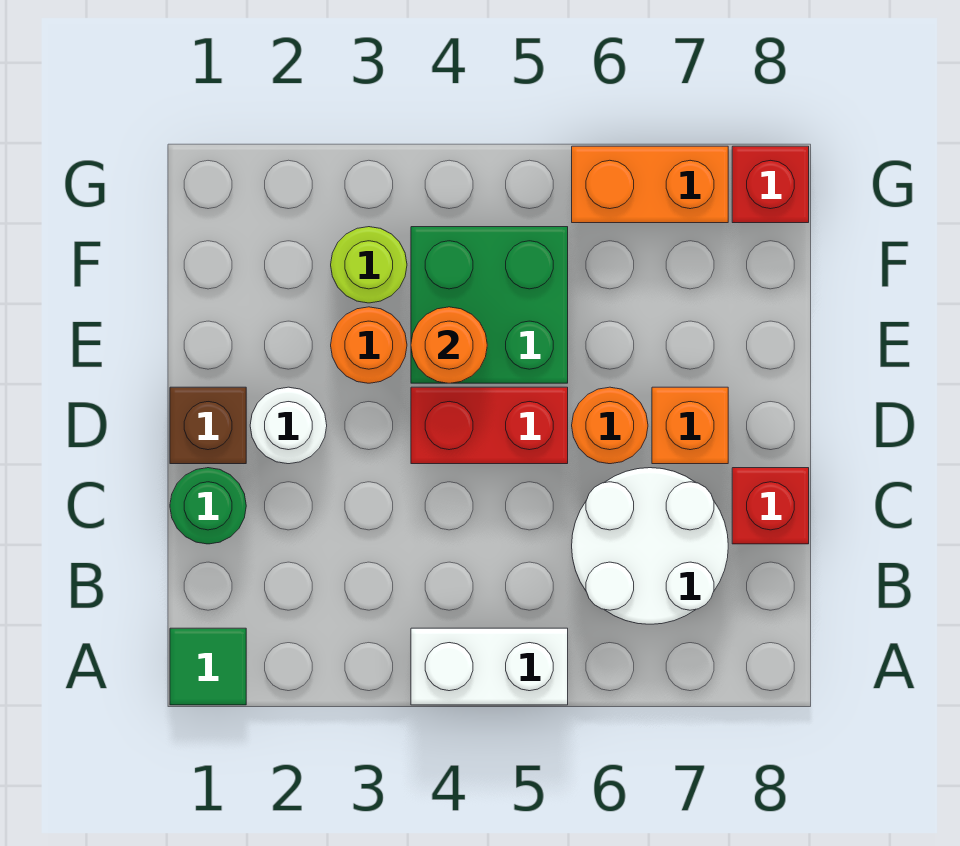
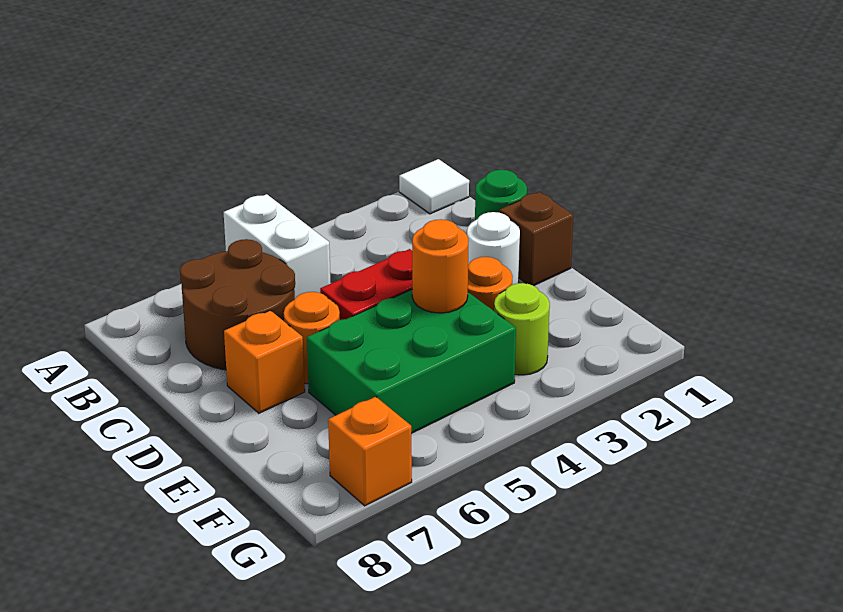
green tile A1 level 1 -> white tile A1 level 1
white brick A4:A5 level 1 -> white brick A5:B5 level 1
white round brick B6:C7 level 1 -> brown round brick B6:C7 level 1
red brick C8 level 1 -> none
green brick E4:F5 level 1 -> green brick E4:F6 level 1
orange brick G6:G7 level 1 -> orange brick G7 level 1
red brick G8 level 1 -> none

